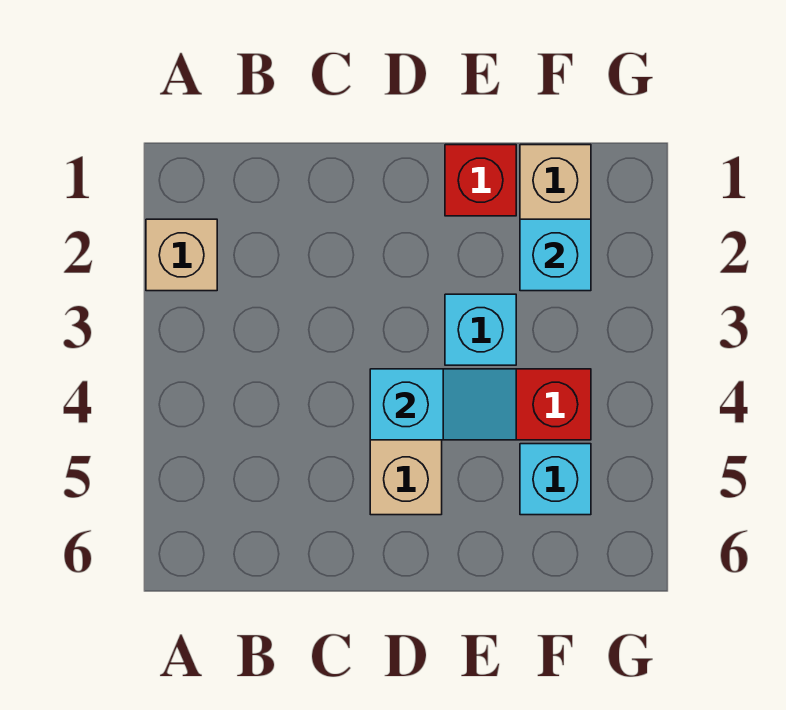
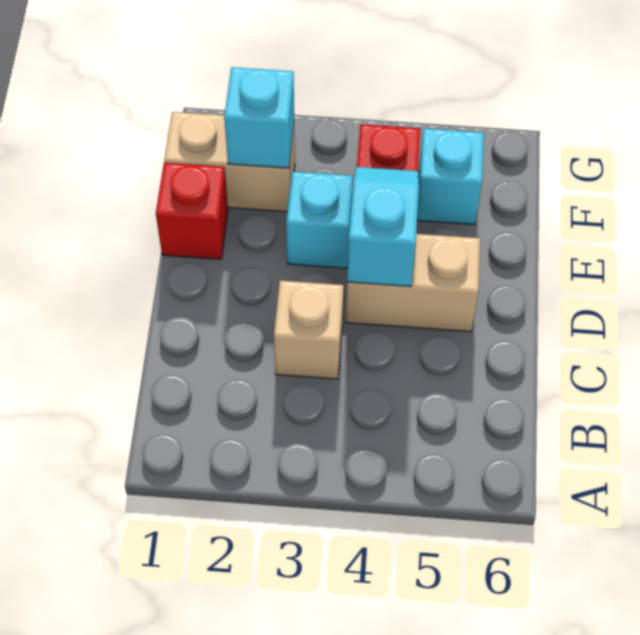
tan brick A2 level 1 -> tan brick C3 level 1

